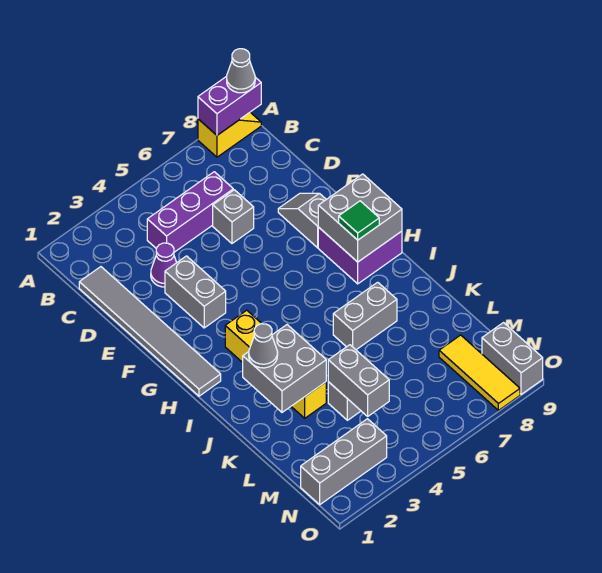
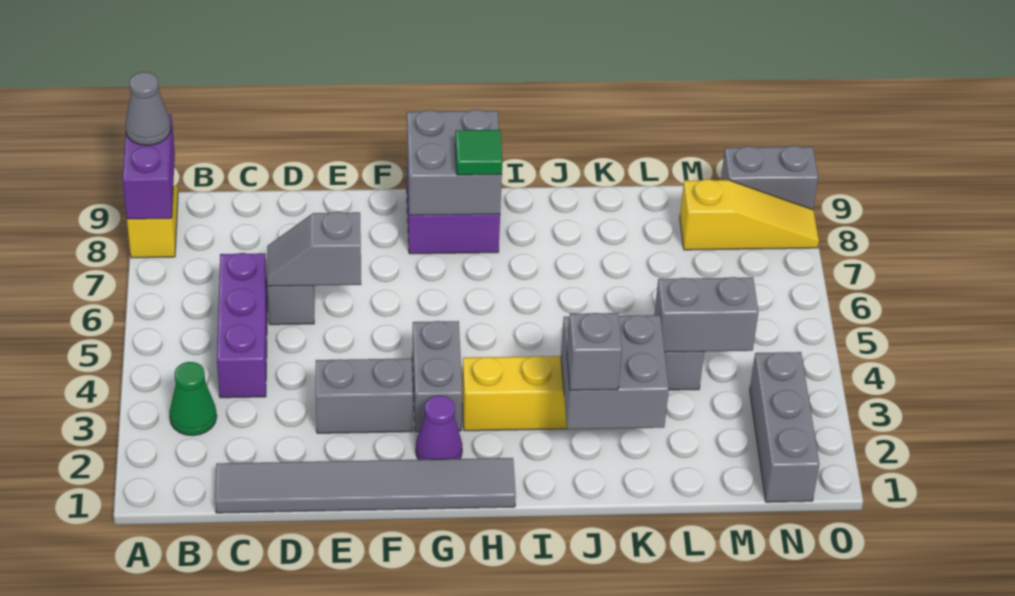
none -> green cone B3 level 1
purple cone D3 level 1 -> purple cone G2 level 1
grey slope E8:F8 level 1 top F -> grey slope D6:E6 level 2 top E
grey cone J2 level 3 -> grey brick J2 level 3
grey brick J6:J7 level 1 -> grey brick G3:G4 level 1
yellow tile M8:O8 level 1 -> yellow slope M8:O8 level 1 top M

